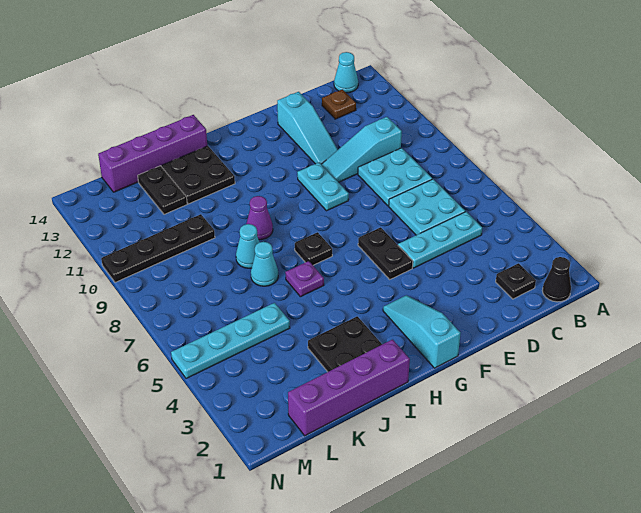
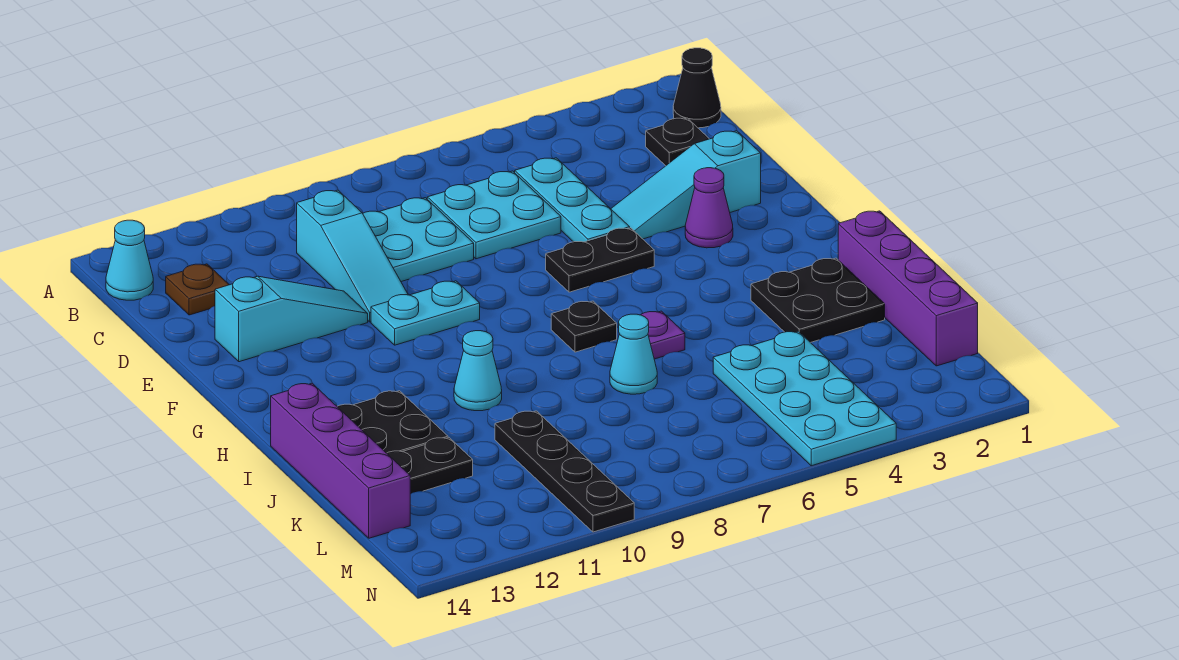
cyan slope G1:G3 level 1 top 1 -> cyan slope E2:E4 level 1 top 2
purple cone I9 level 1 -> purple cone F3 level 1
cyan cone J8 level 1 -> cyan cone I10 level 1
cyan plate K5:N5 level 1 -> cyan plate K4:N5 level 1

